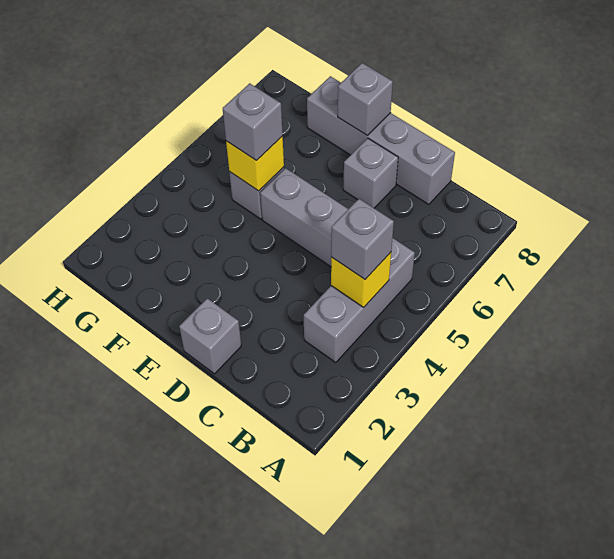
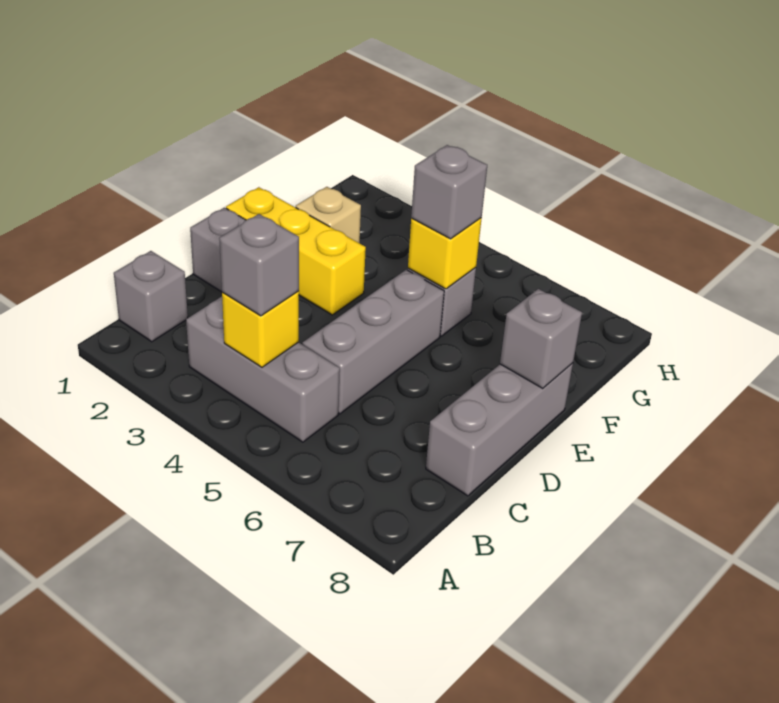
grey brick C8:F8 level 1 -> grey brick C8:E8 level 1
grey brick D7 level 1 -> grey brick B1 level 1
none -> yellow brick E1:E3 level 1
none -> tan brick F2 level 1

